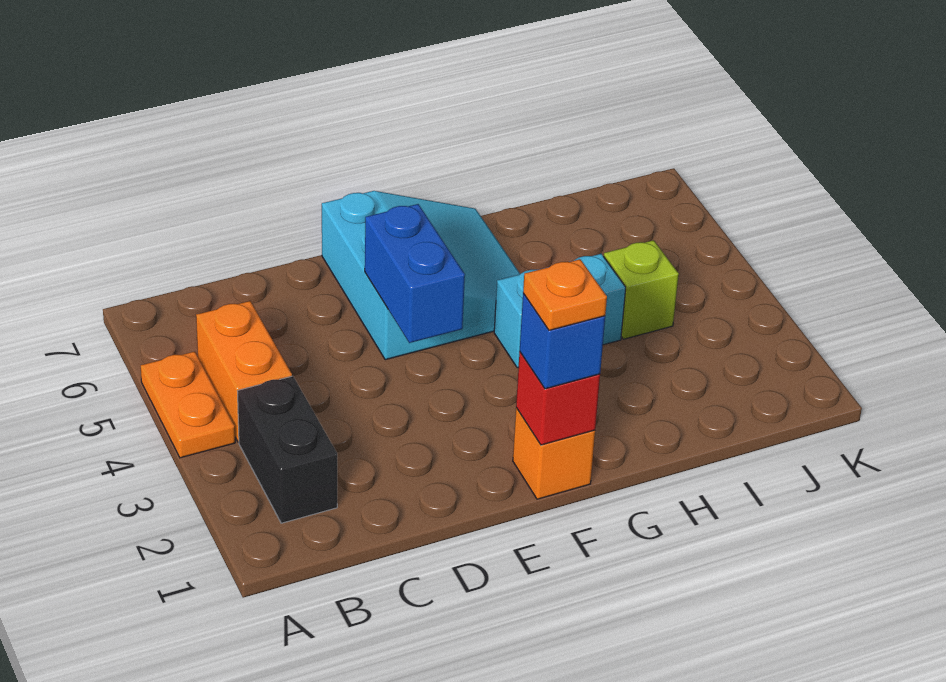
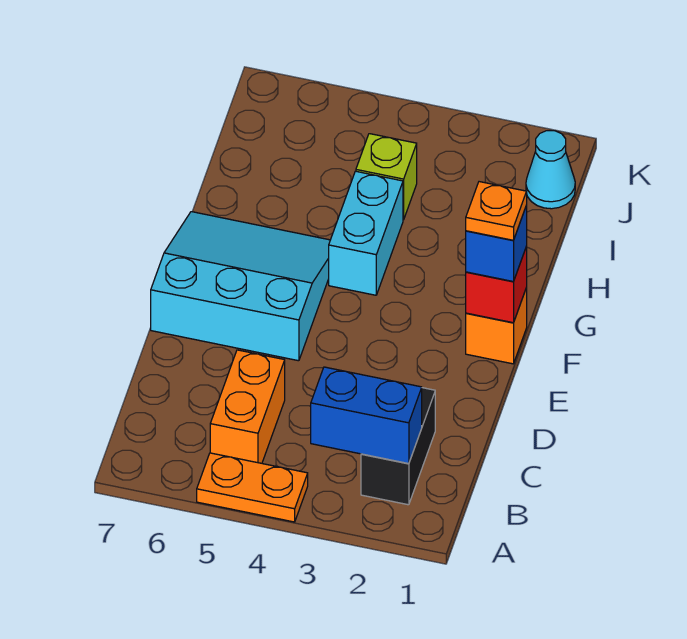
black brick B2:B3 level 1 -> black brick B2:C2 level 1
orange brick B4:B5 level 1 -> orange brick B5:C5 level 1
blue brick E4:E5 level 2 -> blue brick B2:B3 level 2
none -> cyan cone J1 level 1

